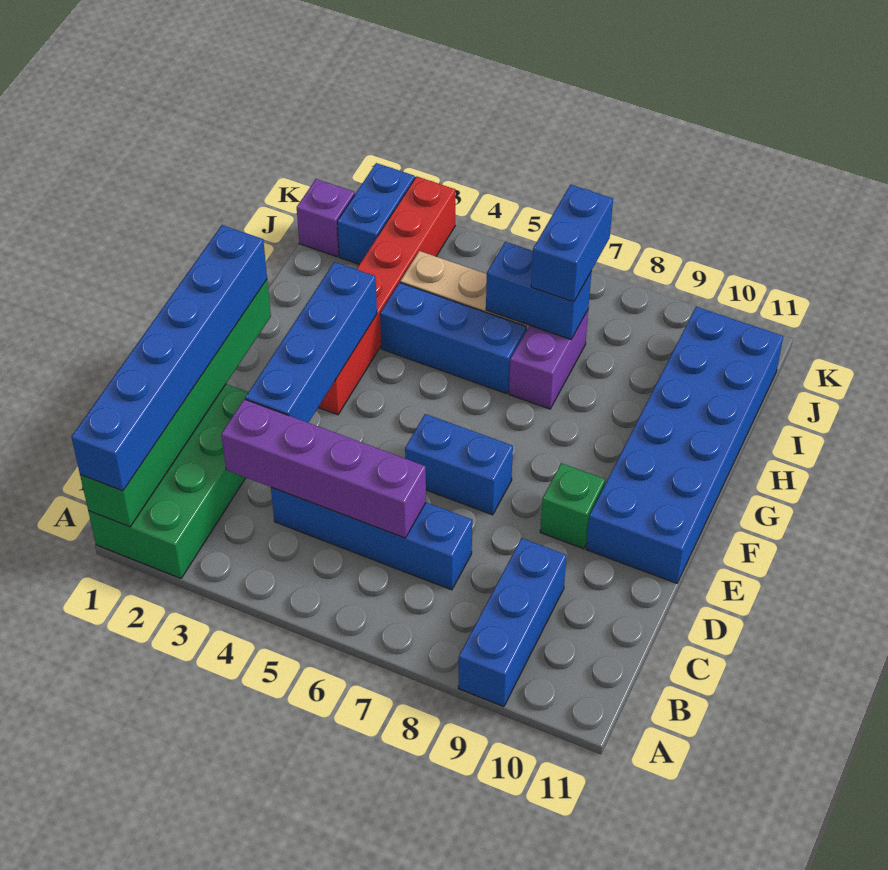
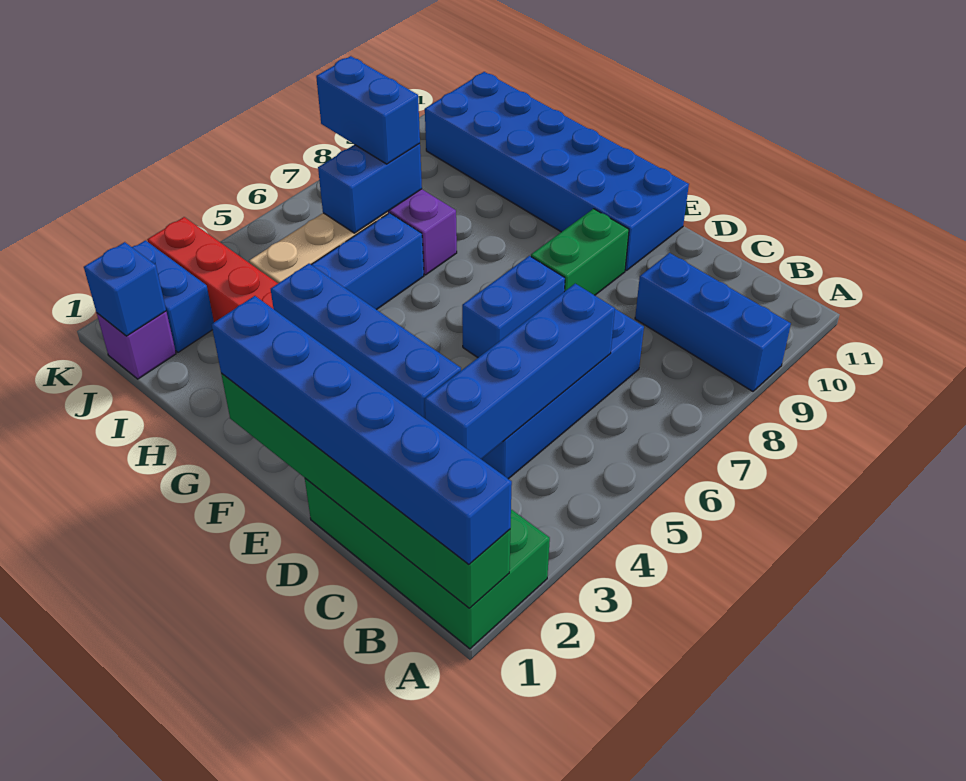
purple brick C3:C6 level 2 -> blue brick C3:C6 level 2
green brick E9 level 1 -> green brick E8:E9 level 1
none -> blue brick J1 level 2

